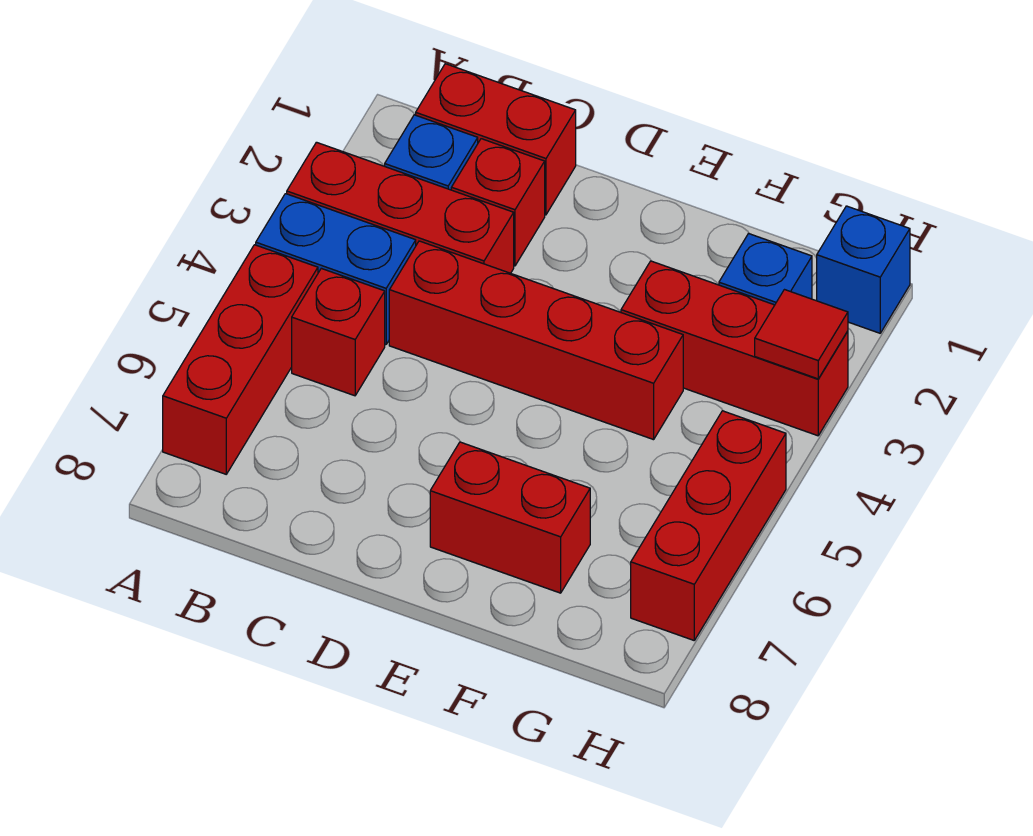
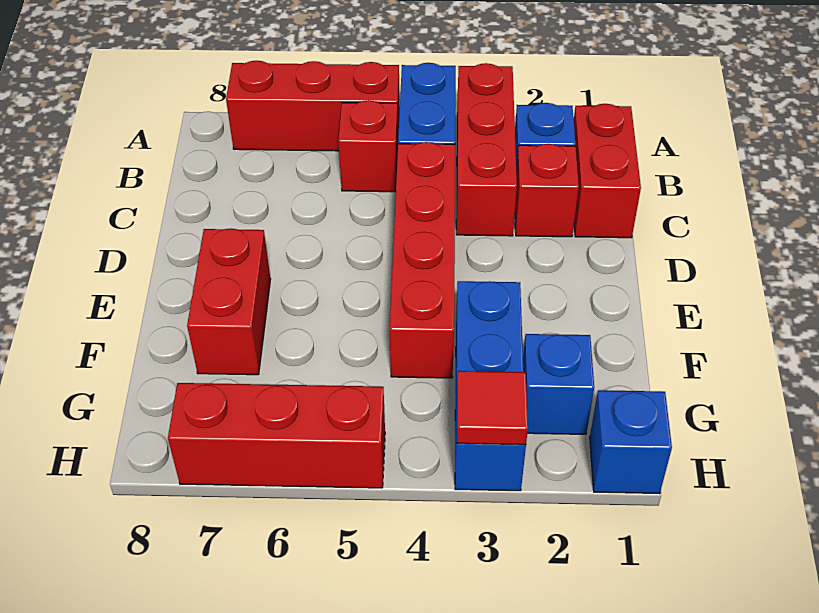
red brick F3:H3 level 1 -> blue brick F3:H3 level 1

